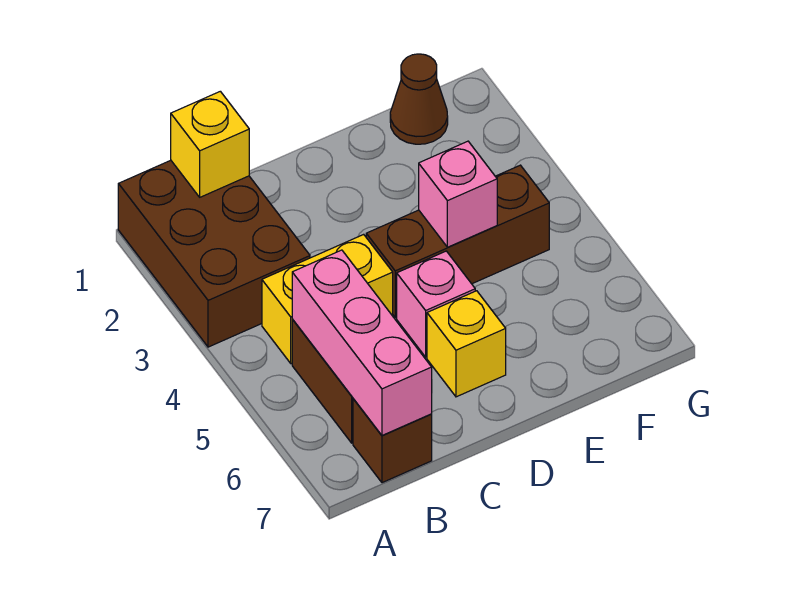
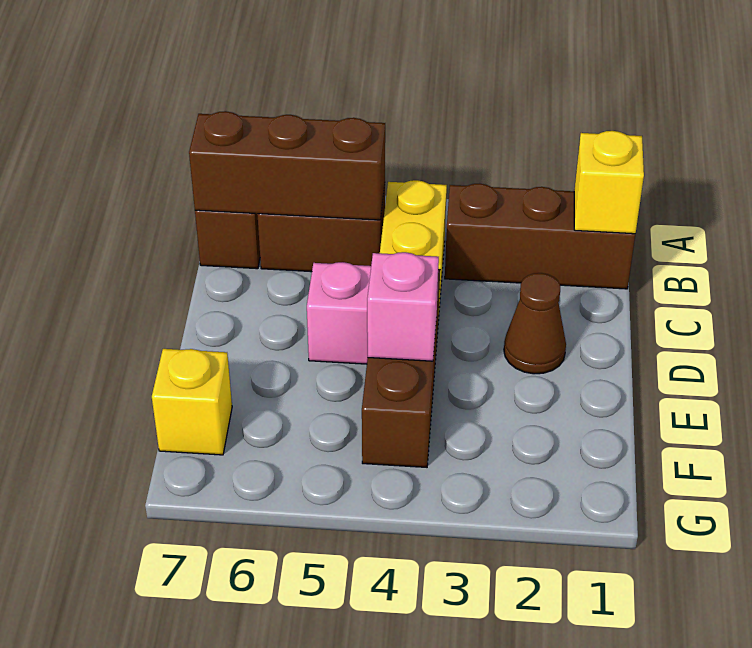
brown brick A1:B3 level 1 -> brown brick B1:B3 level 1
pink brick B5:B7 level 2 -> brown brick B5:B7 level 2
yellow brick D6 level 1 -> yellow brick F7 level 1
brown cone F1 level 1 -> brown cone D2 level 1

